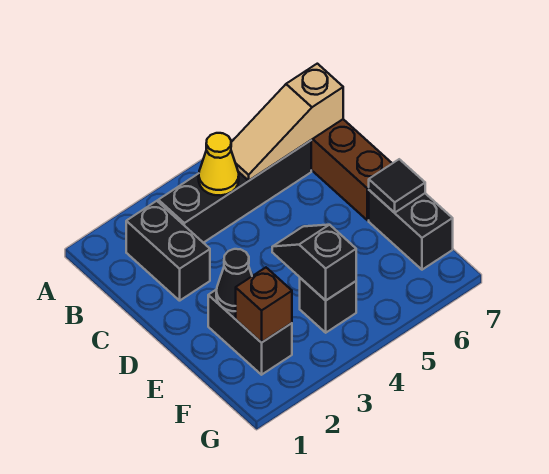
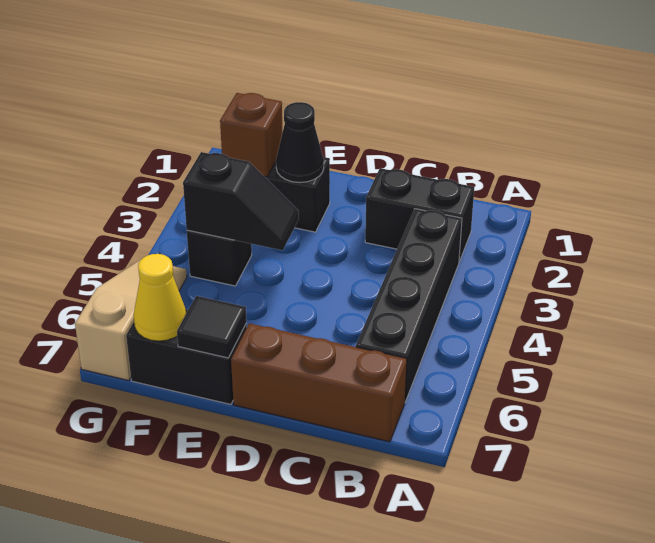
yellow cone B4 level 2 -> yellow cone F7 level 2
tan slope B5:B7 level 2 top 7 -> tan slope G5:G7 level 1 top 7

